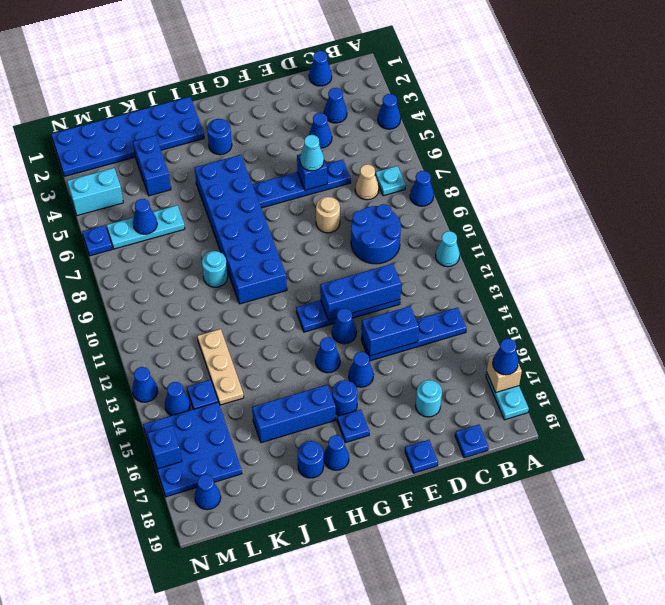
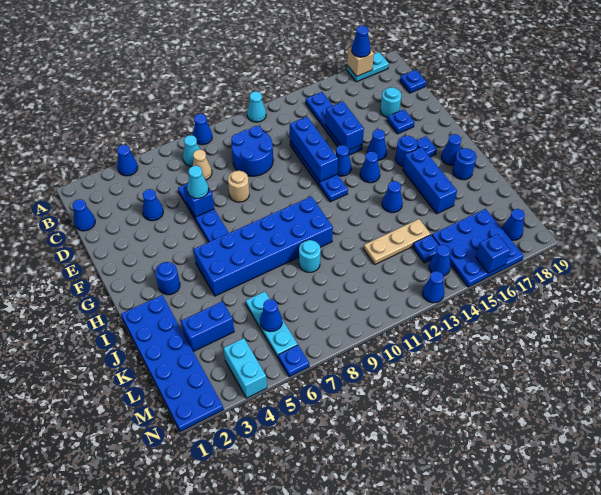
cyan plate B7 level 1 -> cyan cone B7 level 1
blue cone C3 level 1 -> blue cone I14 level 1
blue plate E19 level 1 -> blue plate E17 level 1

